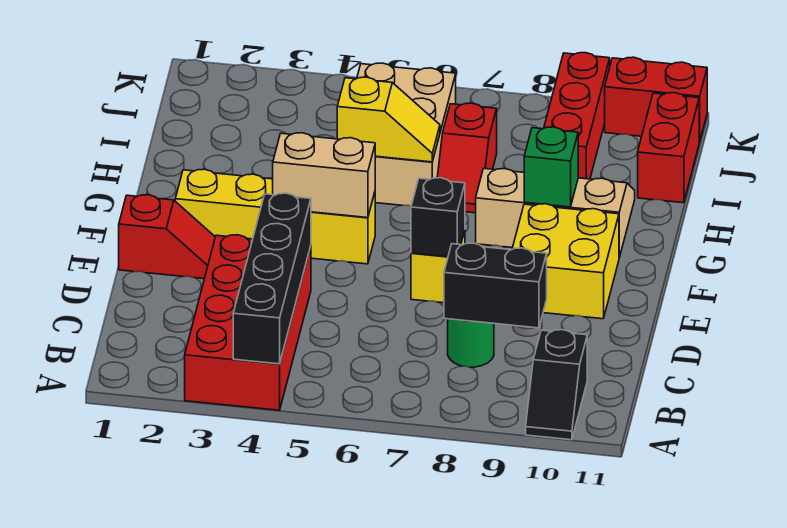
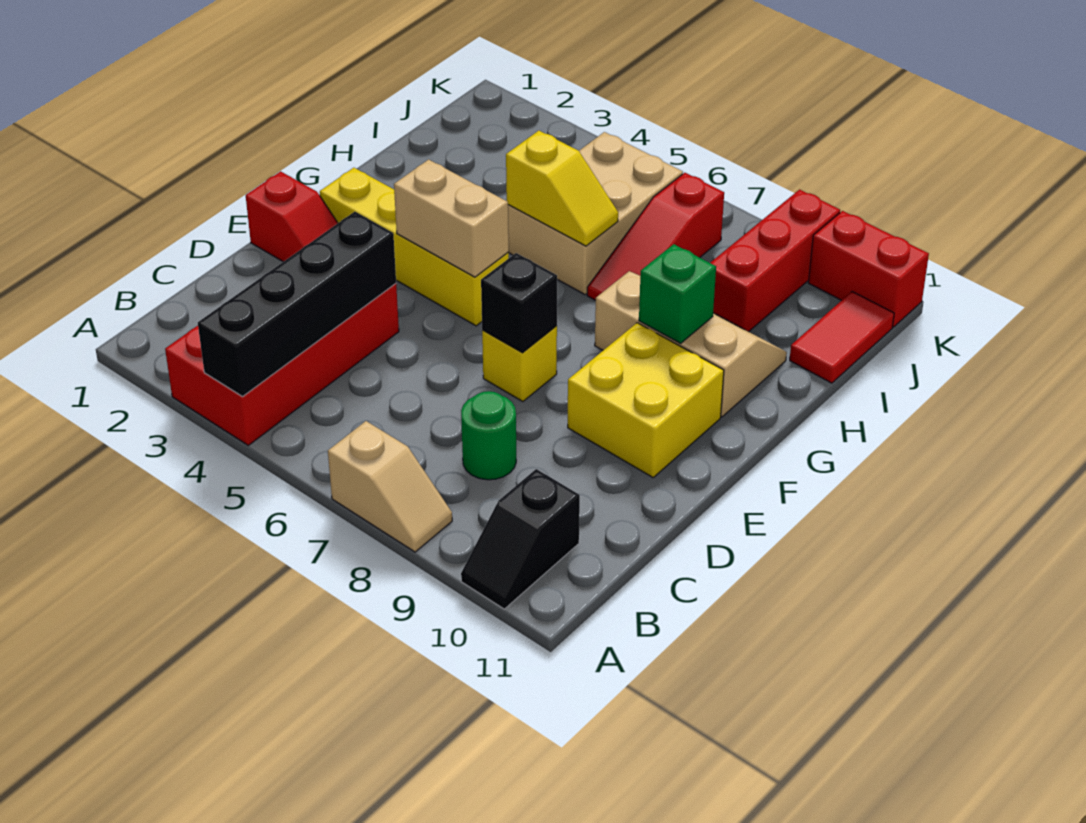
none -> tan slope A7:A8 level 1 top 7
black brick C8:C9 level 2 -> none
red slope H7:I7 level 1 top I -> red slope H7:J7 level 1 top J
red brick I11:J11 level 1 -> red tile I11:J11 level 1

